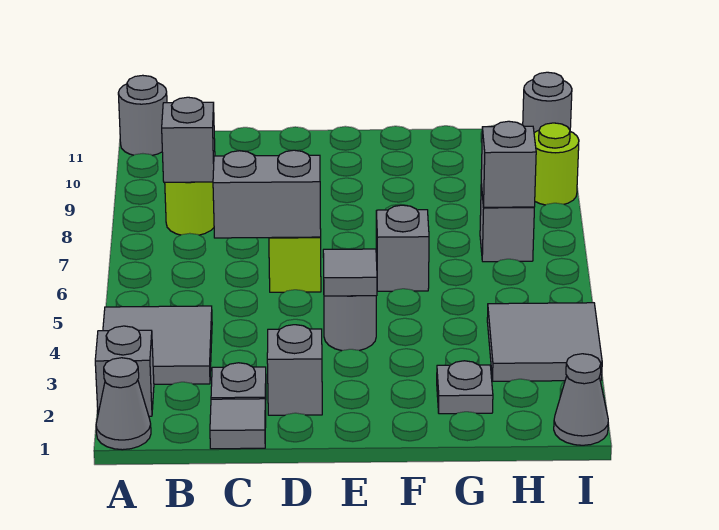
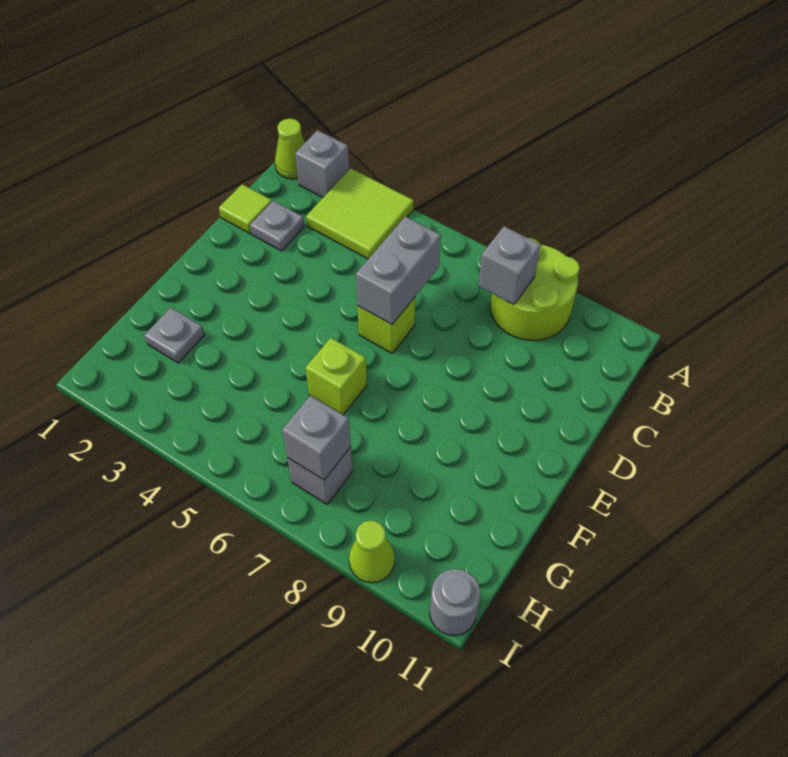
grey cone A1 level 1 -> lime cone A1 level 1
grey tile A3:B4 level 1 -> lime tile A3:B4 level 1
grey round brick A11 level 1 -> none
lime round brick B8 level 1 -> lime round brick A8:B9 level 1
grey tile C1 level 1 -> lime tile C1 level 1
grey brick D2 level 1 -> none
grey round brick E4 level 1 -> none
grey tile E4 level 2 -> none
grey brick F6 level 1 -> lime brick F6 level 1
grey tile H3:I4 level 1 -> none
grey cone I1 level 1 -> none
lime round brick I9 level 1 -> lime cone I9 level 1

